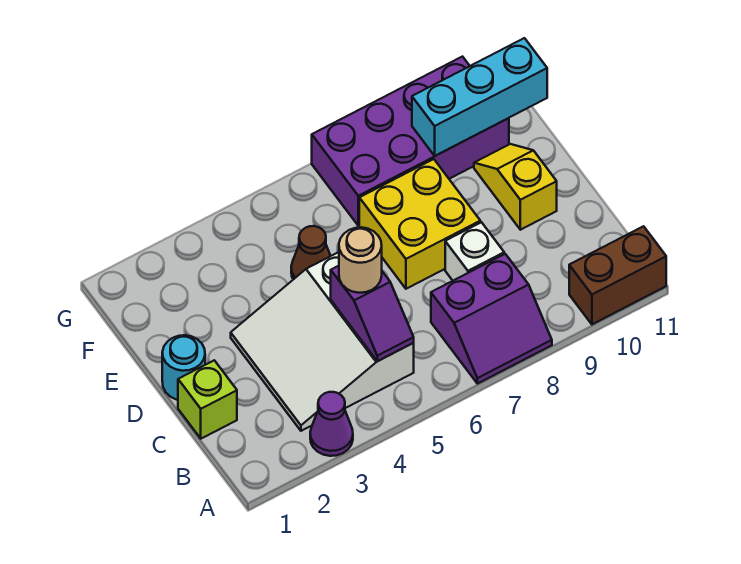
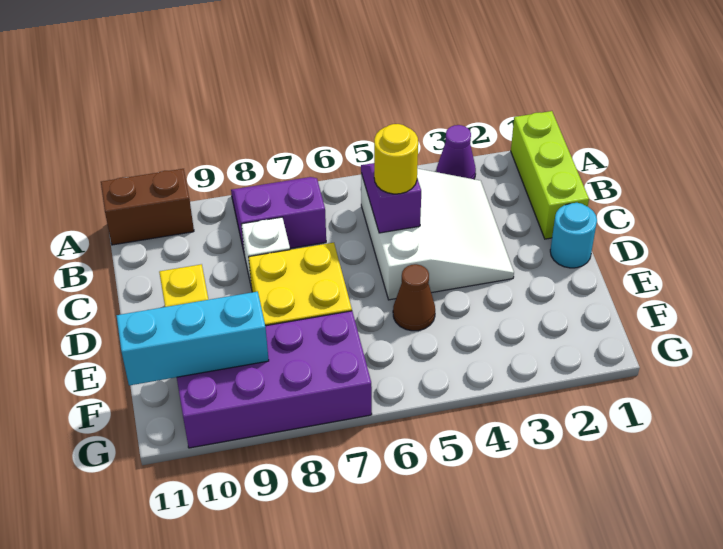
lime brick C1 level 1 -> lime brick A1:C1 level 1
tan round brick C5 level 3 -> yellow round brick C5 level 3

